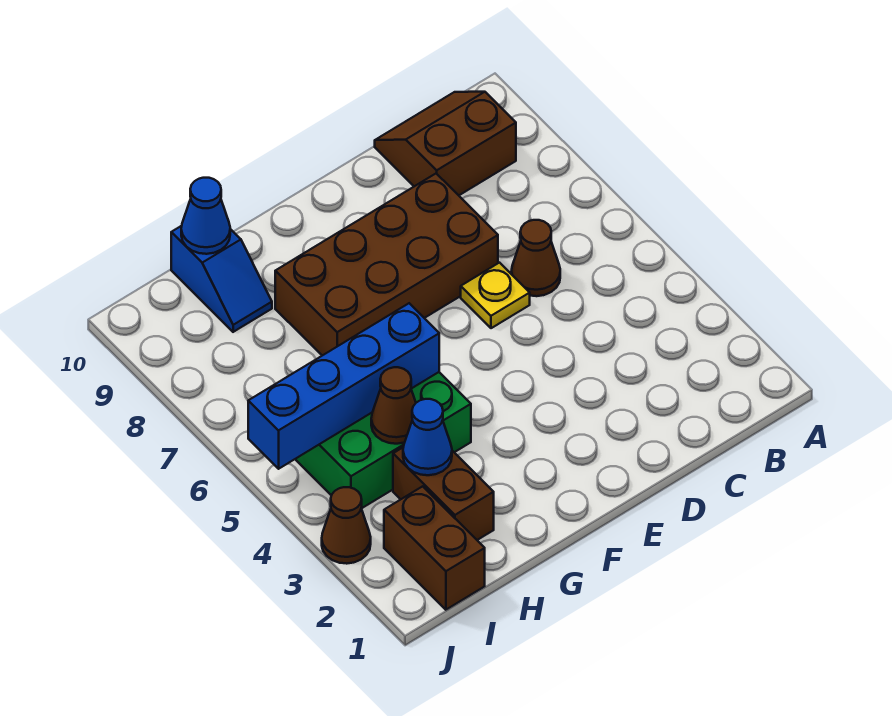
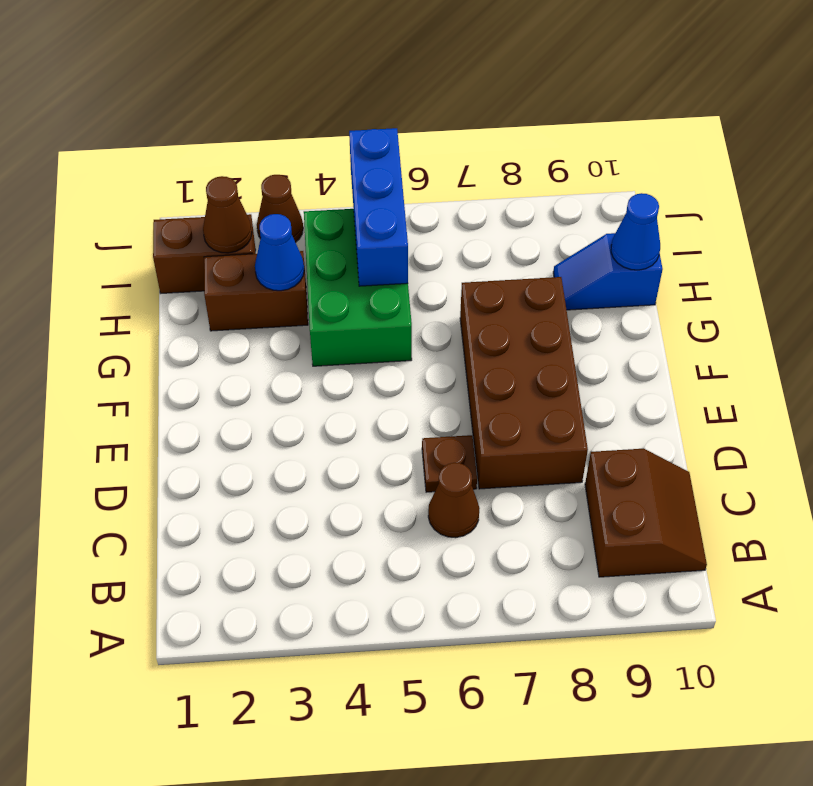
yellow plate D6 level 1 -> brown plate D6 level 1
blue brick G5:J5 level 2 -> blue brick H5:J5 level 2
brown cone H4 level 2 -> brown cone I2 level 2

